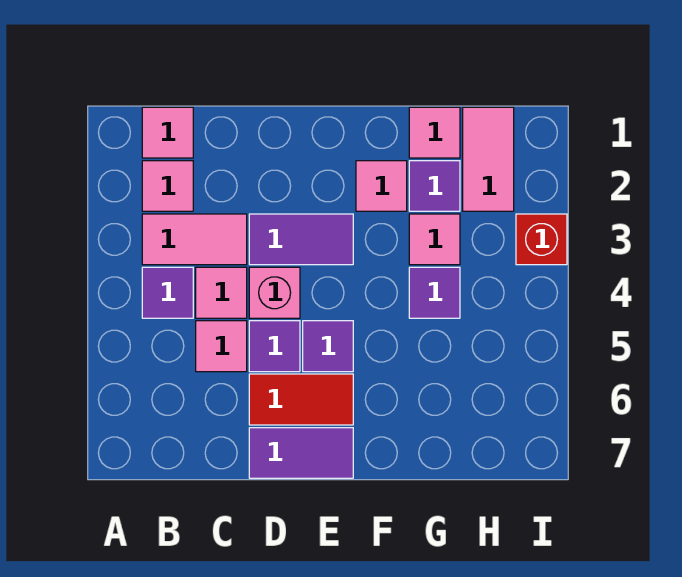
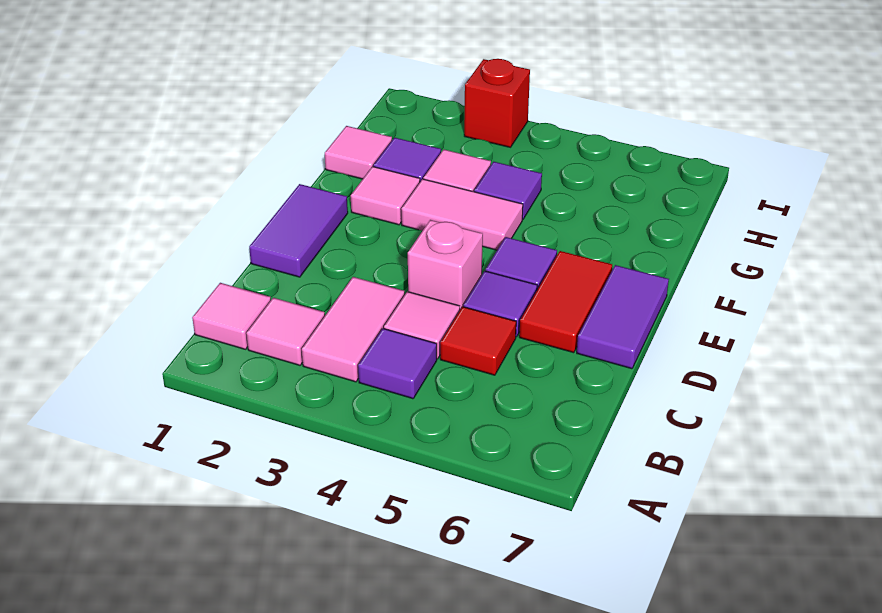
pink tile C5 level 1 -> red tile C5 level 1
purple tile D3:E3 level 1 -> purple tile D1:E1 level 1
pink tile H1:H2 level 1 -> pink tile F3:F4 level 1

